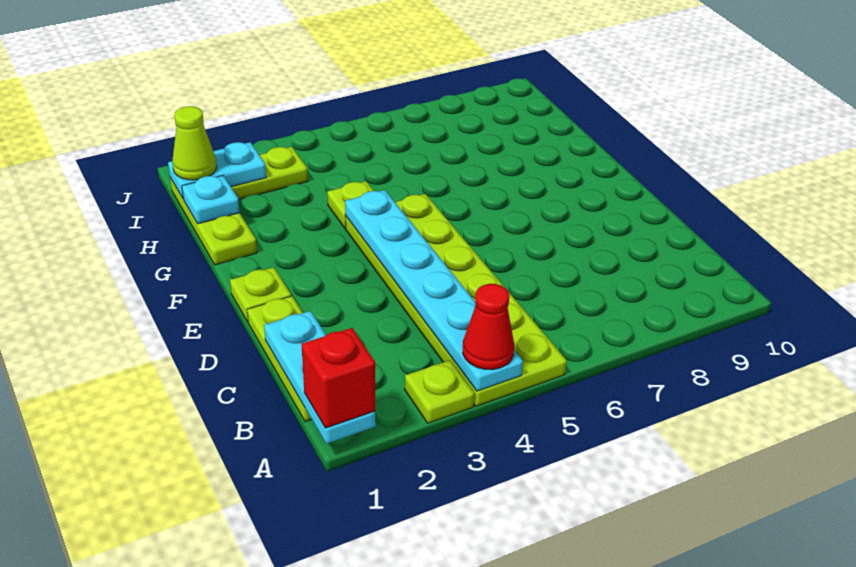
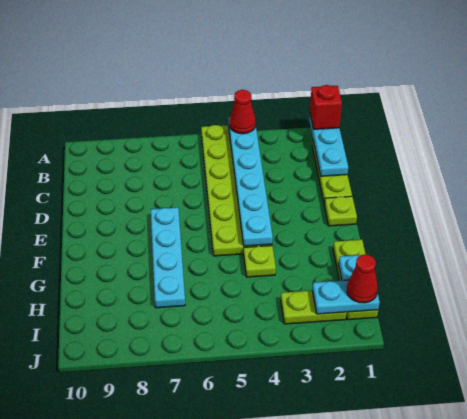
lime plate A3 level 1 -> none
none -> cyan plate E7:H7 level 1
lime cone I1 level 3 -> red cone I1 level 3

